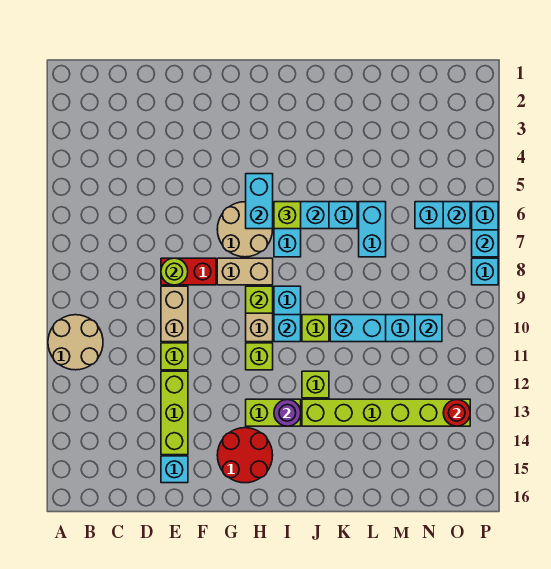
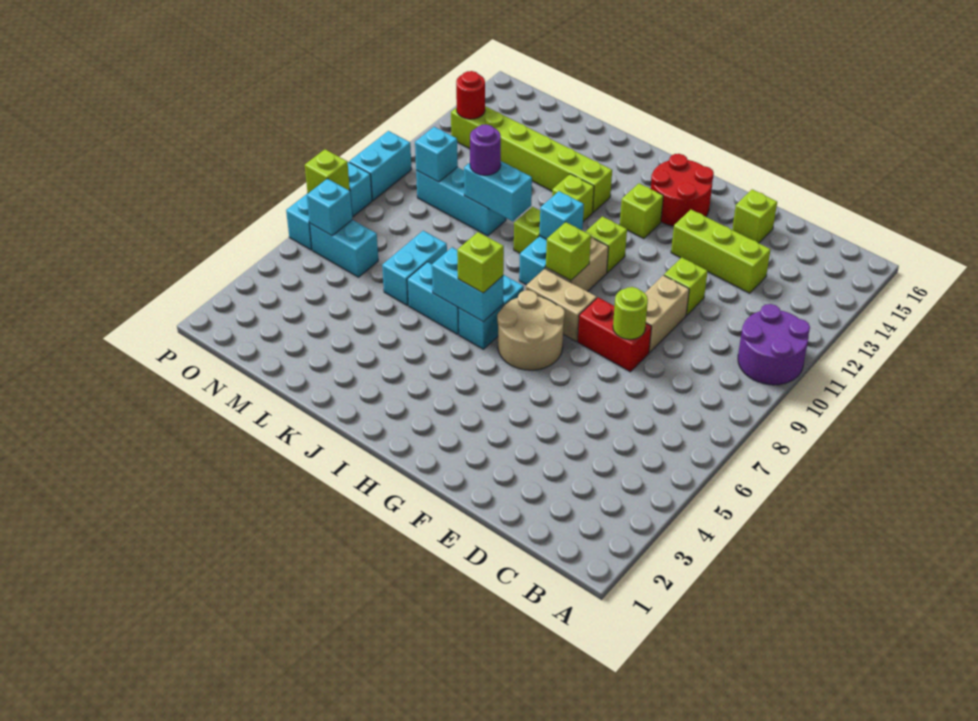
tan round brick A10:B11 level 1 -> purple round brick A10:B11 level 1
lime brick E12:E14 level 1 -> lime brick D13:F13 level 1
cyan brick E15 level 1 -> lime brick E15 level 1
cyan brick H5:H6 level 2 -> cyan brick P9:P10 level 1
lime brick H13:I13 level 1 -> lime brick H13 level 1
purple round brick I13 level 2 -> purple round brick L10 level 3
cyan brick P7 level 2 -> lime brick P7 level 2

